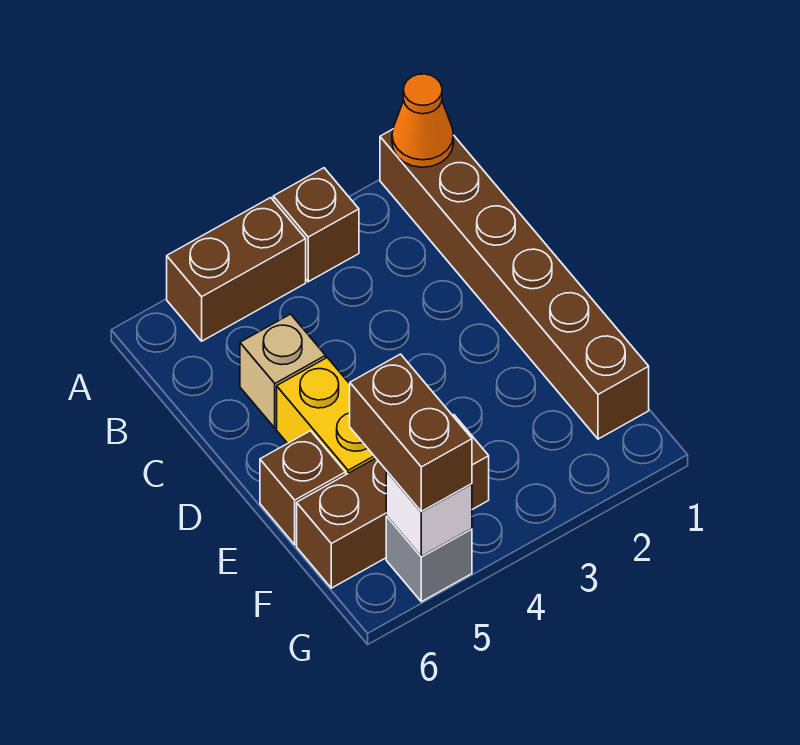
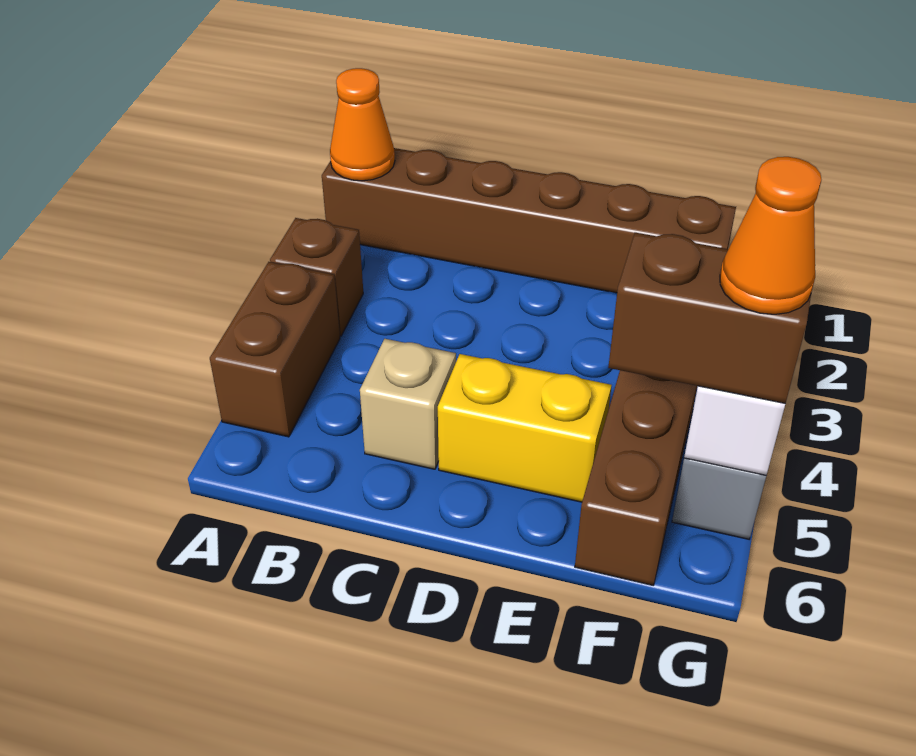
brown brick E6 level 1 -> none
none -> orange cone G5 level 4

